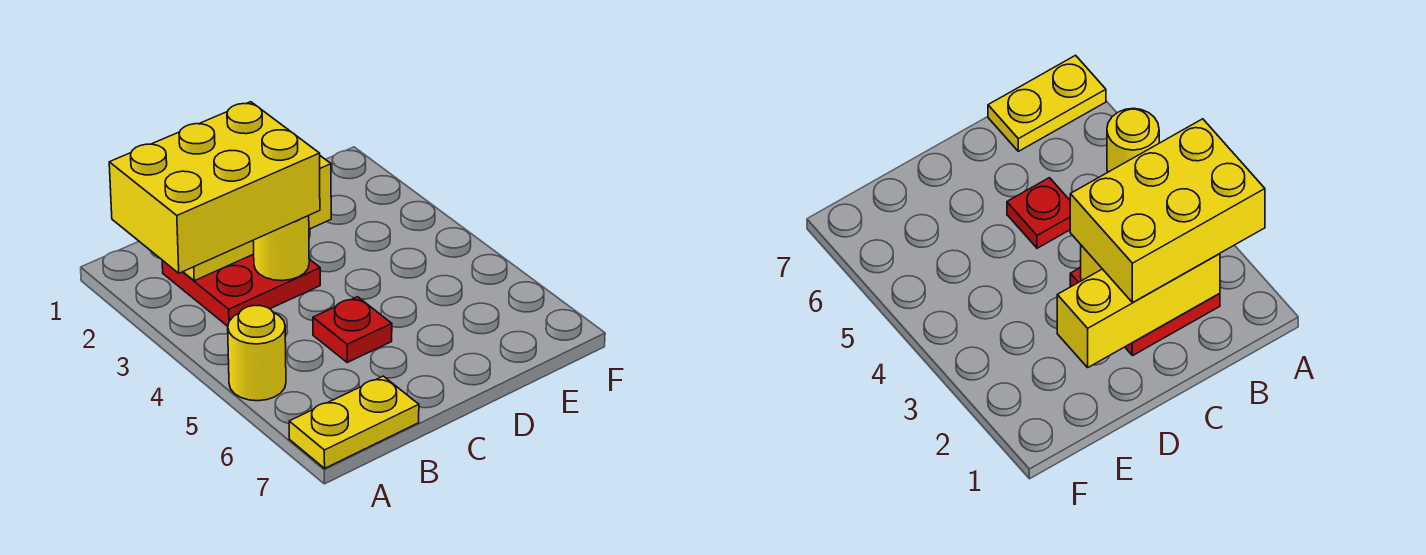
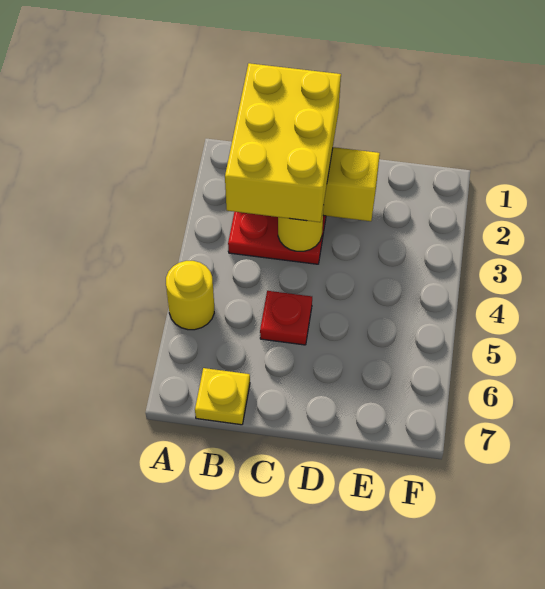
yellow brick A2:C3 level 3 -> yellow brick B1:C3 level 3
yellow plate A7:B7 level 1 -> yellow plate B7 level 1

